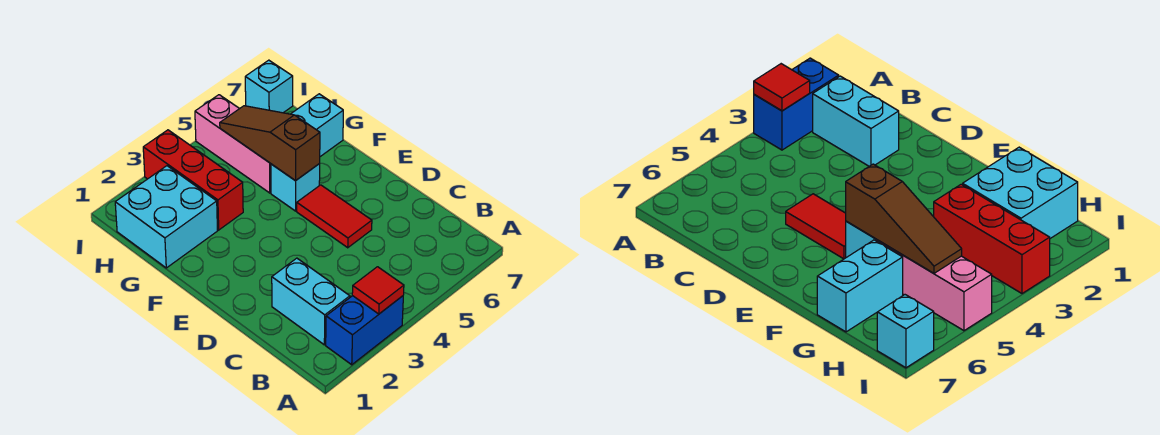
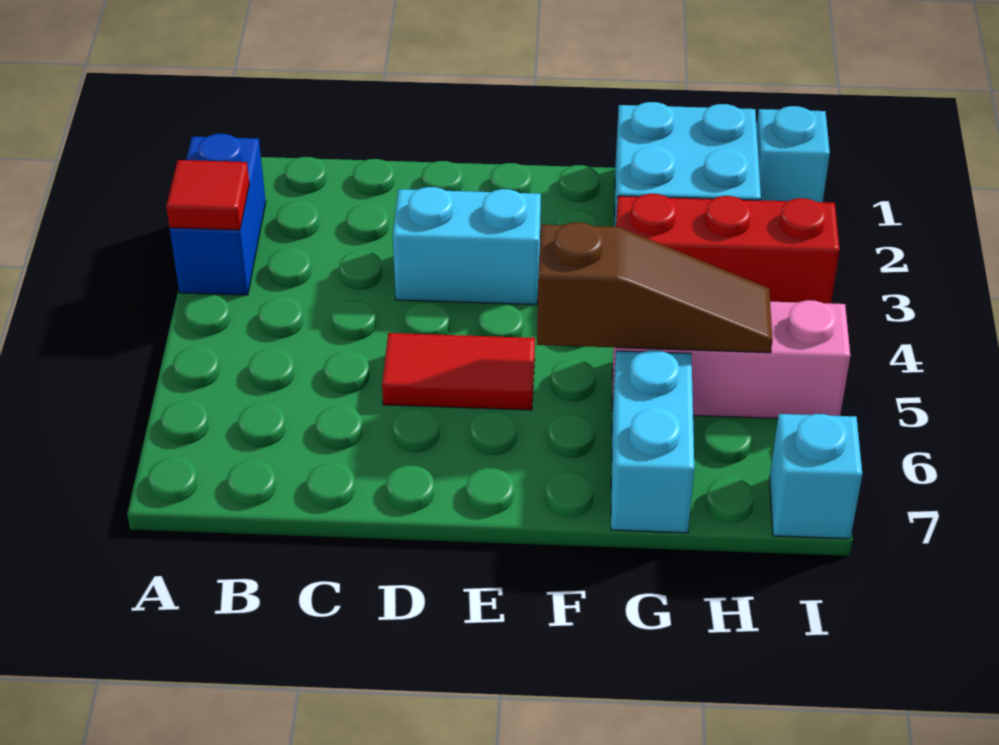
cyan brick B2:C2 level 1 -> cyan brick D3:E3 level 1
cyan brick F5 level 1 -> cyan brick I1 level 1

